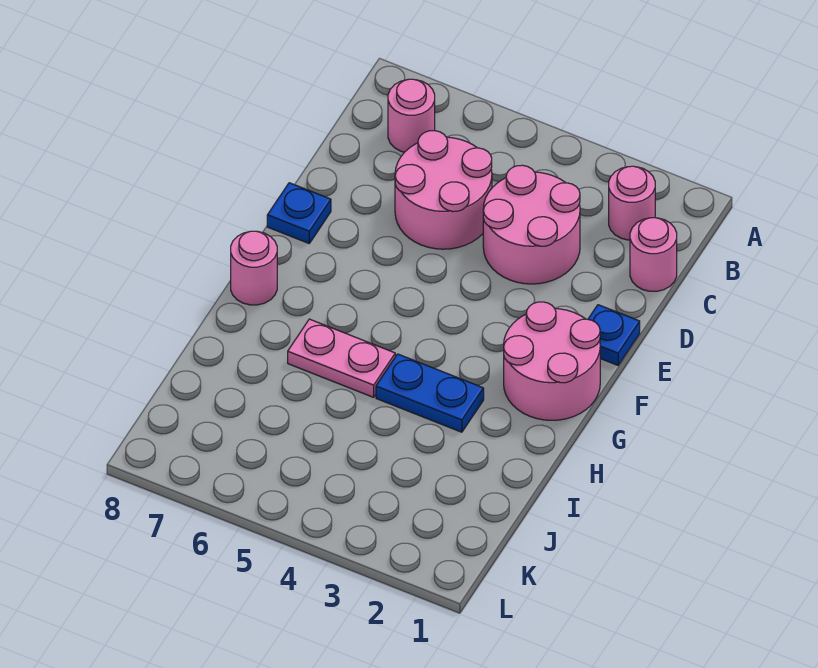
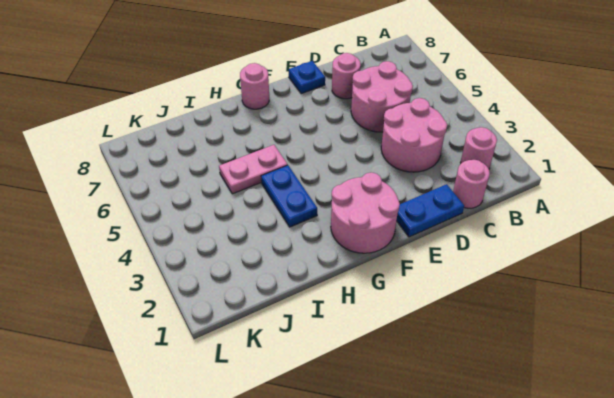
pink round brick B7 level 1 -> pink round brick D7 level 1
blue plate E1 level 1 -> blue plate D1:E1 level 1
pink plate H5:H6 level 1 -> pink plate H5:I5 level 1

